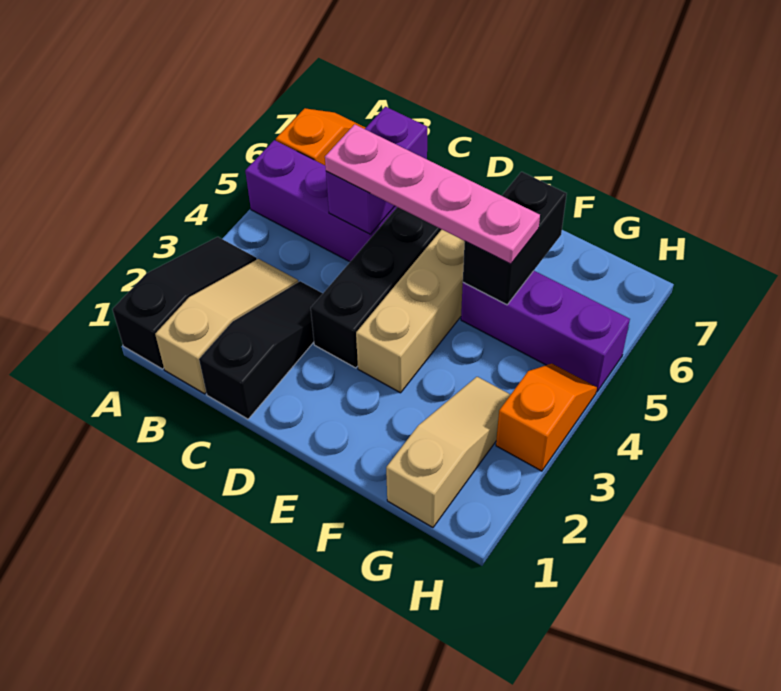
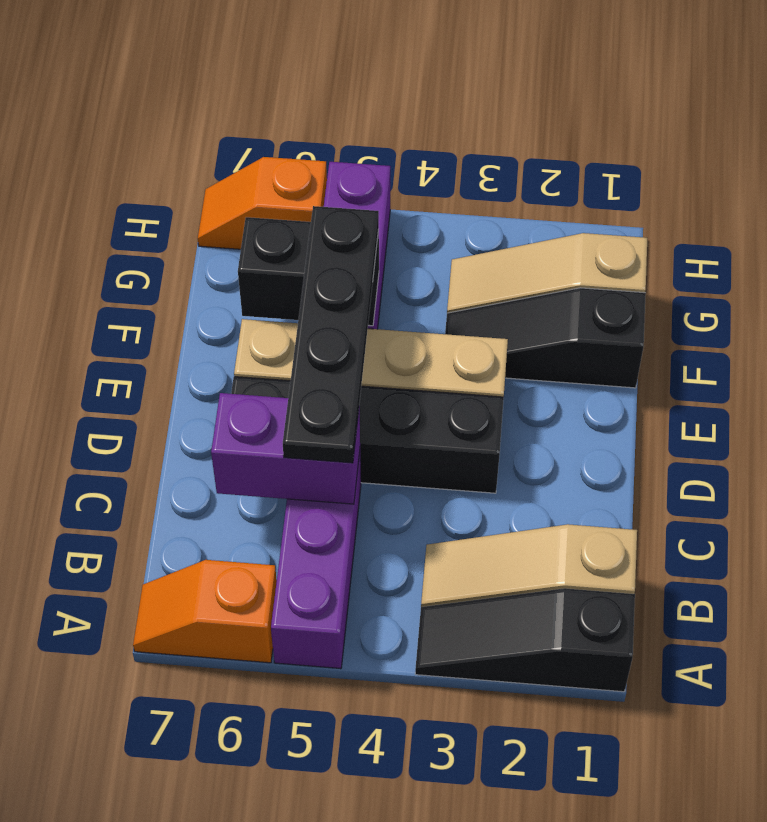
black slope C1:C3 level 1 top 1 -> black slope F1:F3 level 1 top 1
pink plate C5:F5 level 3 -> black plate C5:F5 level 3
orange slope H3:H4 level 1 top 3 -> orange slope H6:H7 level 1 top 6

